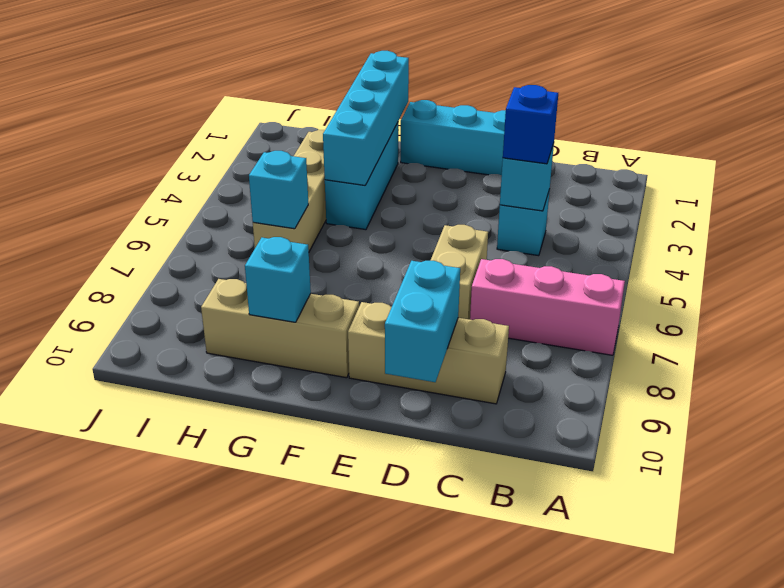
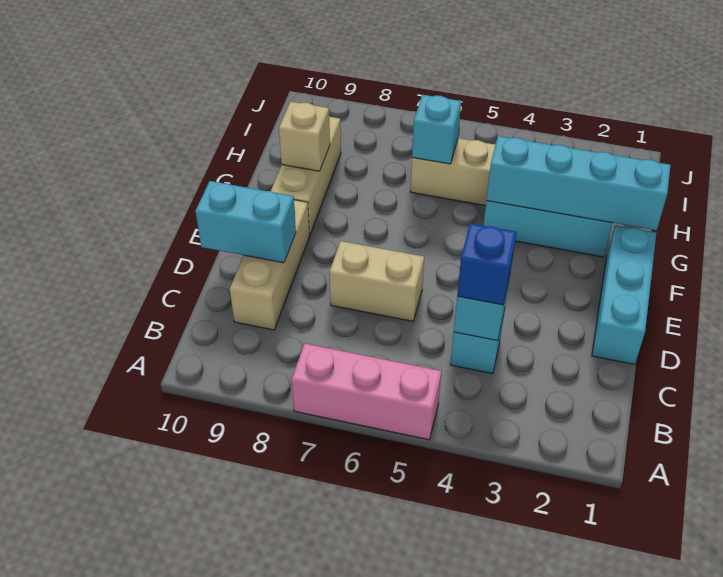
pink brick A7:C7 level 1 -> pink brick A5:A7 level 1
cyan brick G9 level 2 -> tan brick G9 level 2

